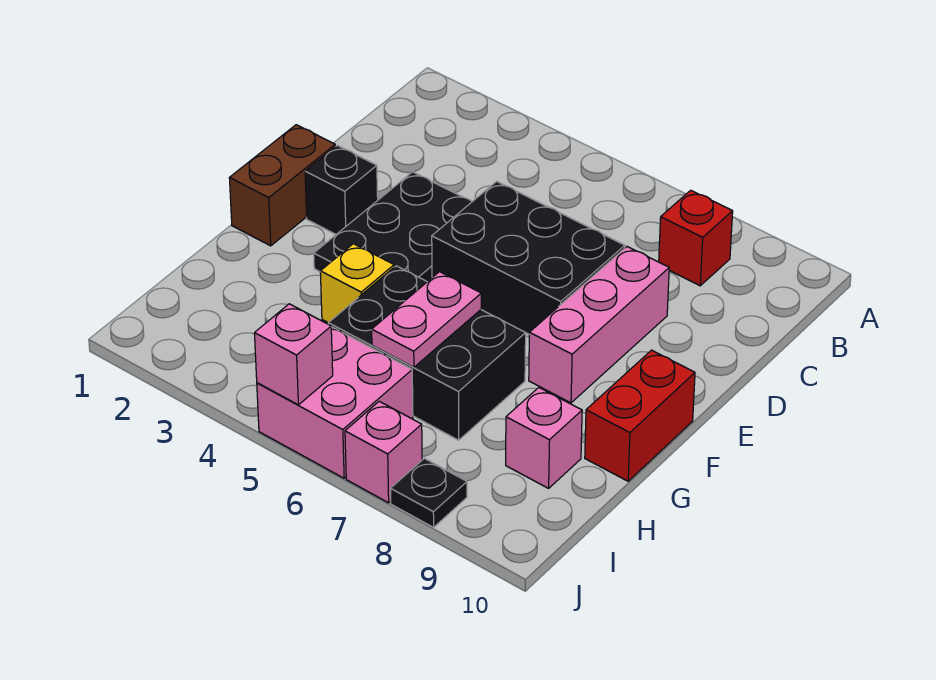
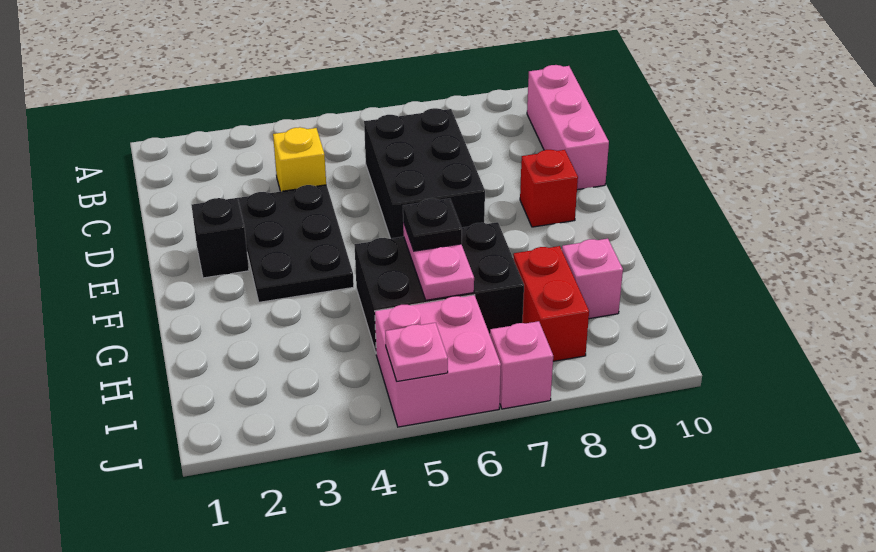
red brick B8 level 1 -> red brick E9 level 1
black brick D5:E7 level 1 -> black brick C6:E7 level 1
pink brick D8:F8 level 1 -> pink brick B10:D10 level 1
brown brick E1:F1 level 1 -> none
red brick F10:G10 level 1 -> red brick H8:I8 level 1
yellow brick G4 level 1 -> yellow brick C4 level 1
pink brick J5 level 2 -> pink plate J5 level 2
black plate J8 level 1 -> black plate G6 level 3

